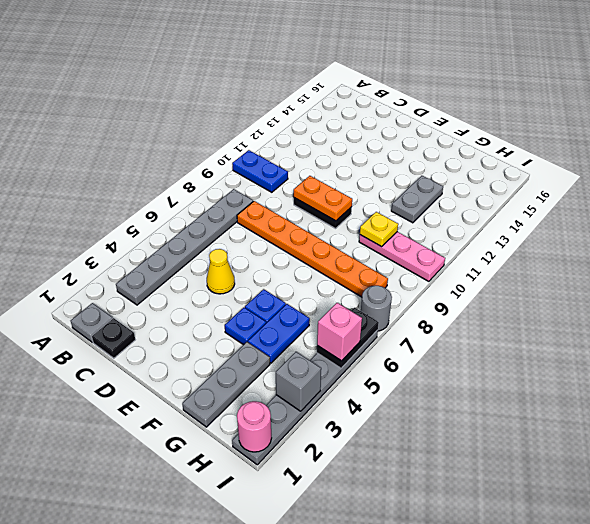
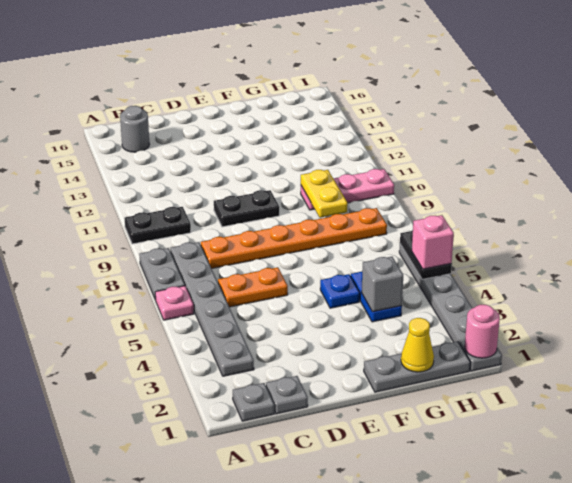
none -> pink plate A6 level 1
blue plate A10:B10 level 1 -> black plate A10:B10 level 1
black plate C1 level 1 -> grey plate C1 level 1
yellow cone D5 level 1 -> yellow cone G1 level 2
orange plate D10:E10 level 2 -> orange plate C6:D6 level 1
blue plate F4 level 1 -> none
grey plate G1:G3 level 1 -> grey plate F1:H1 level 1
yellow plate G10 level 2 -> yellow plate G9:G10 level 2
grey plate G12:G13 level 1 -> grey plate A7:A8 level 1
grey brick I3 level 2 -> grey brick G4 level 2
grey round brick I7 level 1 -> grey round brick B15 level 1

